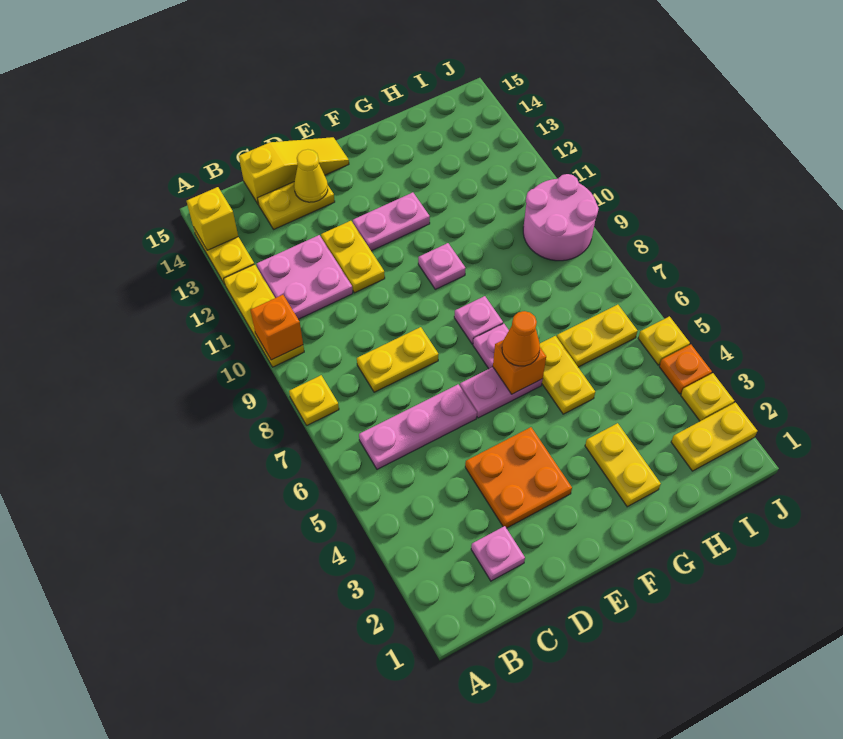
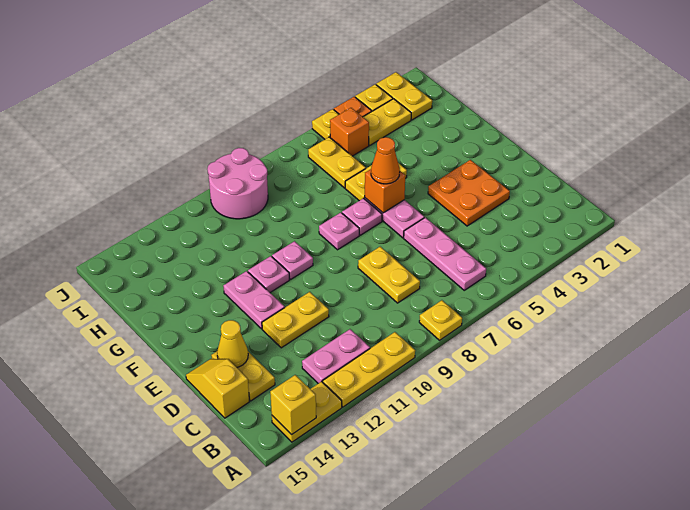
orange brick A10 level 2 -> orange brick I5 level 1
pink plate B11:C12 level 1 -> pink plate B11:B12 level 1
pink plate C2 level 1 -> pink plate F11 level 1
yellow slope C15:E15 level 1 top C -> yellow slope C15:D15 level 1 top C
yellow plate G2:G3 level 1 -> yellow plate I3:I4 level 1

